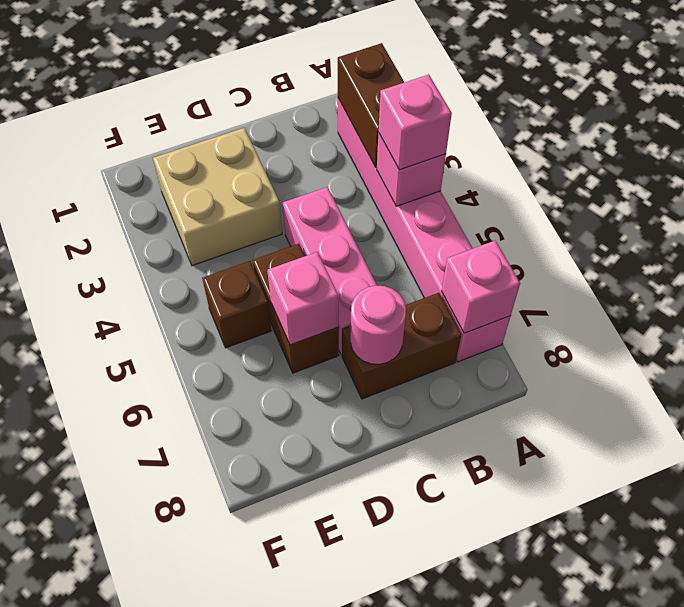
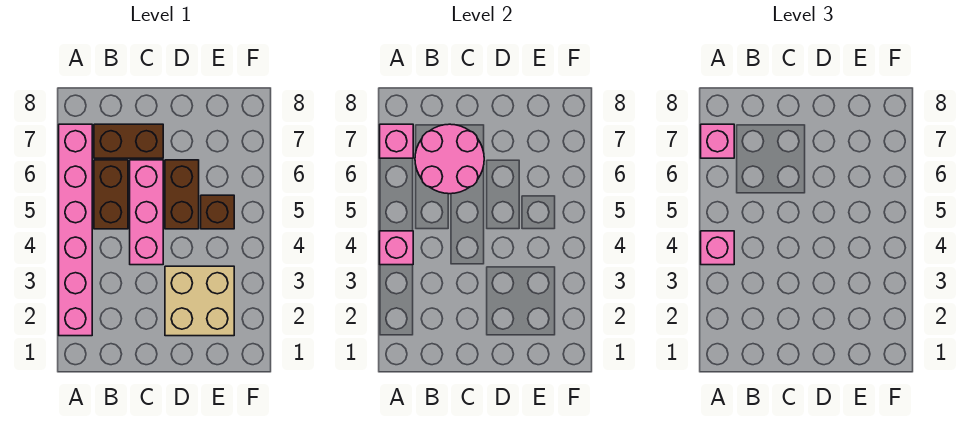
brown brick A2:A3 level 2 -> brown brick B5:B6 level 1
pink round brick C7 level 2 -> pink round brick B6:C7 level 2
pink brick D6 level 2 -> pink brick A7 level 3

